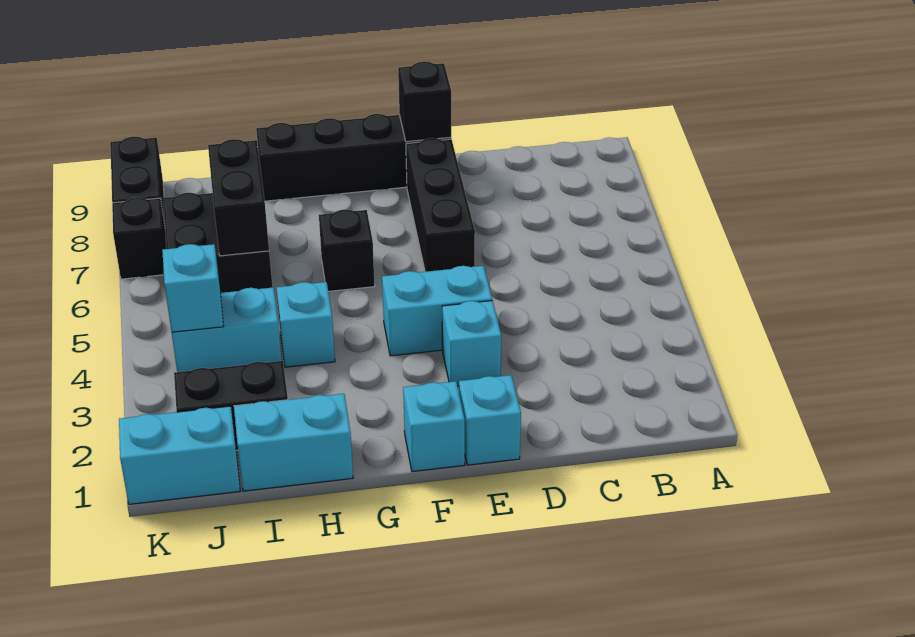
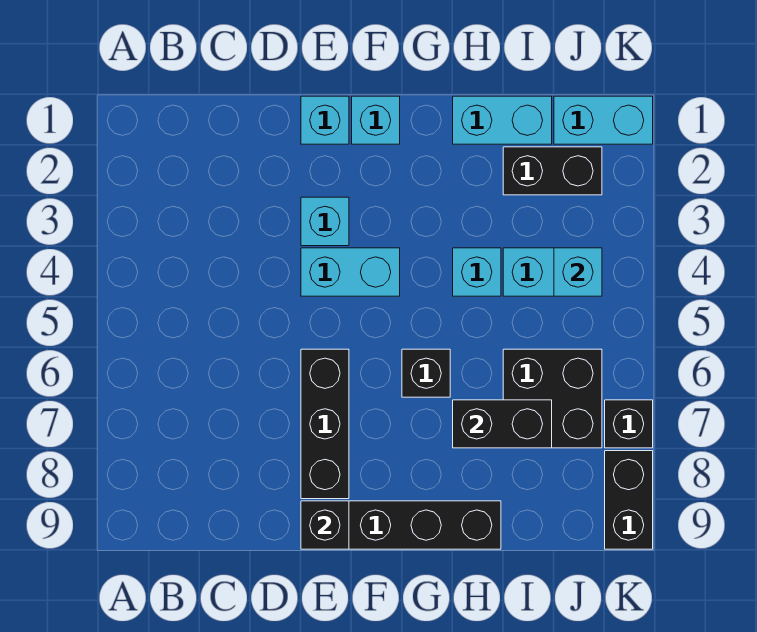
black brick I6:I7 level 2 -> black brick H7:I7 level 2

